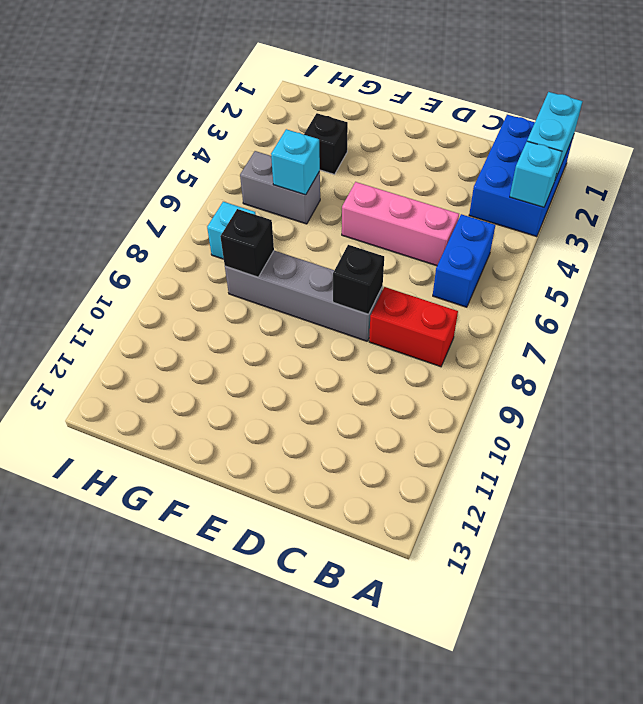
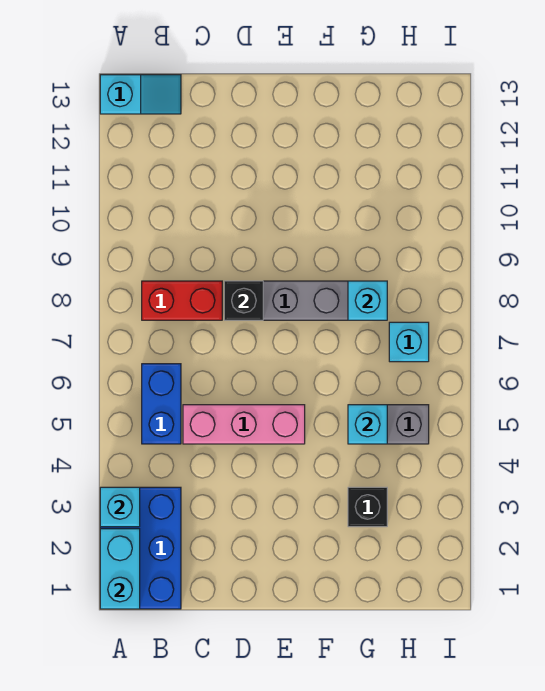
none -> cyan slope A13:B13 level 1 top A
black brick G8 level 2 -> cyan brick G8 level 2

